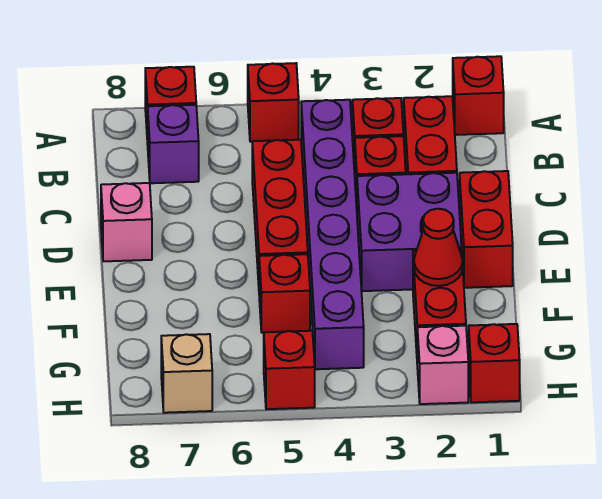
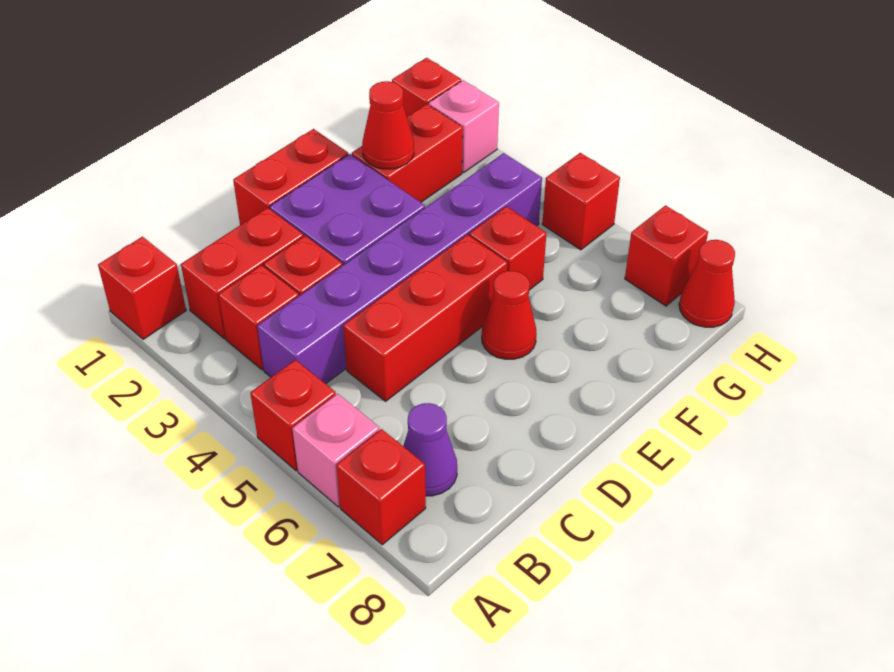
purple brick B7 level 1 -> purple cone B7 level 1
pink brick D8 level 1 -> pink brick A6 level 1
none -> red cone E6 level 1
tan brick H7 level 1 -> red brick H7 level 1
none -> red cone H8 level 1

